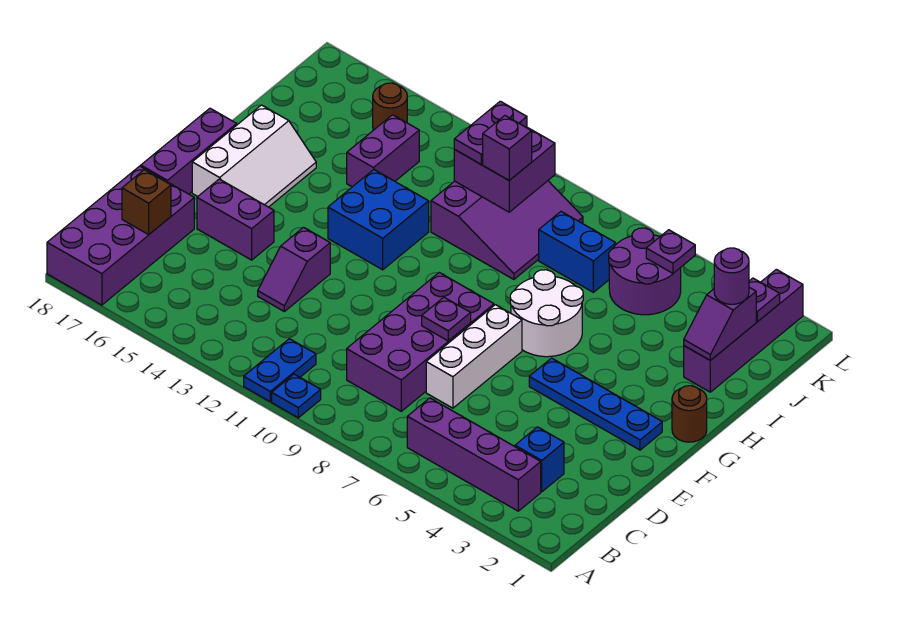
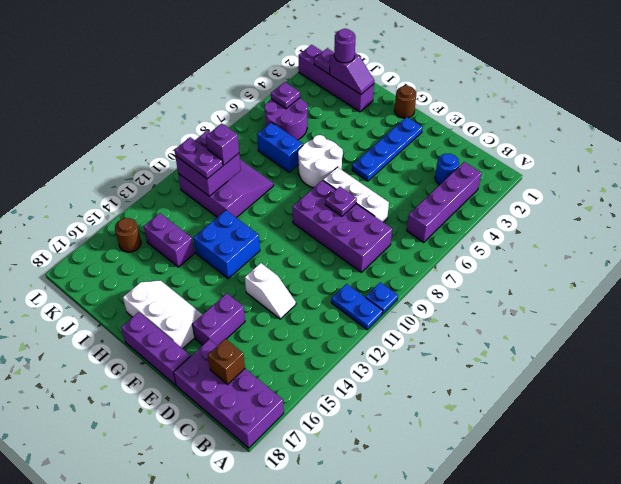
blue brick C3 level 1 -> blue round brick C3 level 1
purple slope D13:E13 level 1 top E -> white slope D13:E13 level 1 top E
blue brick J7:J8 level 1 -> blue brick I7:J7 level 1

